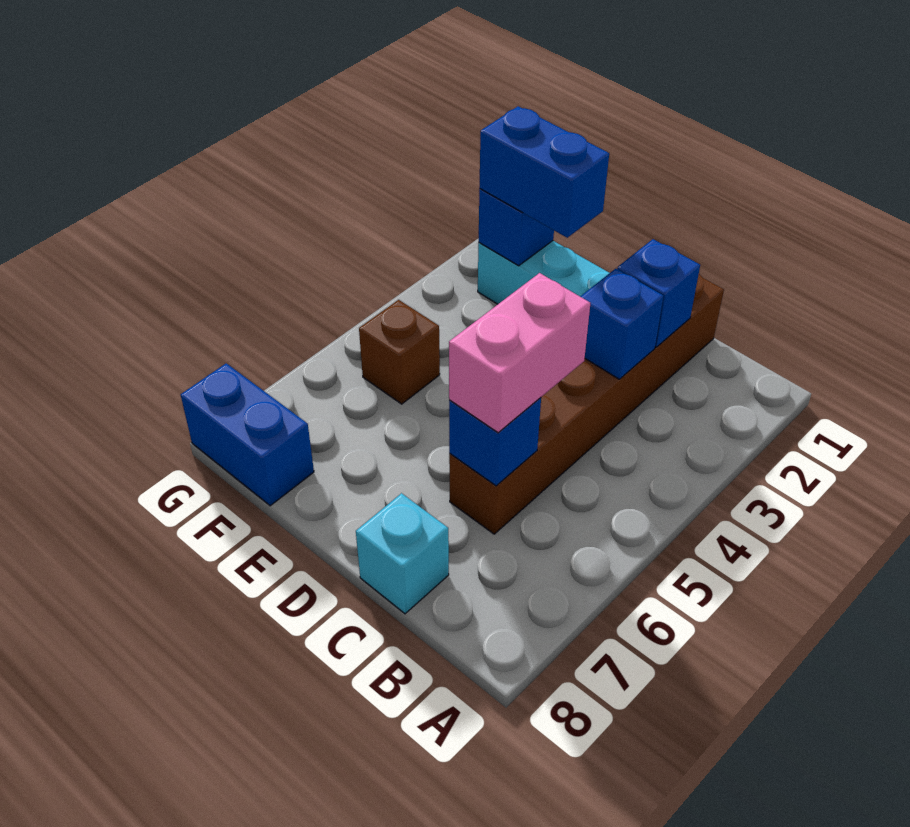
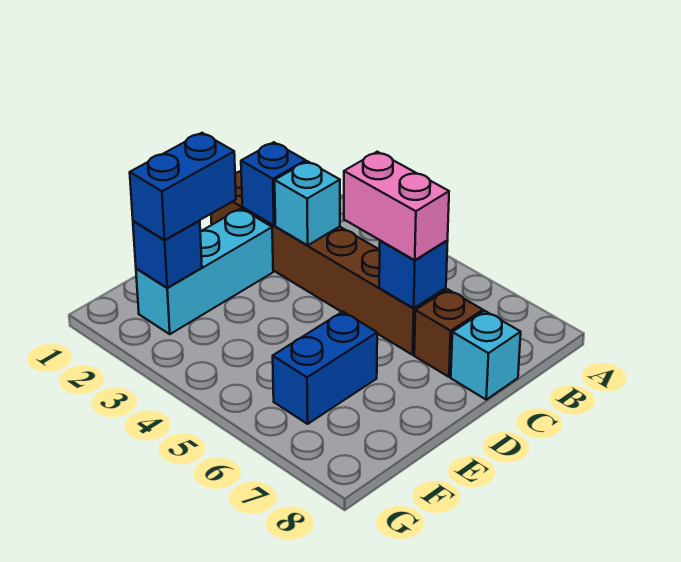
blue brick C3 level 2 -> cyan brick C3 level 2
brown brick F5 level 1 -> brown brick C7 level 1
blue brick F8:G8 level 1 -> blue brick E6:F6 level 1

